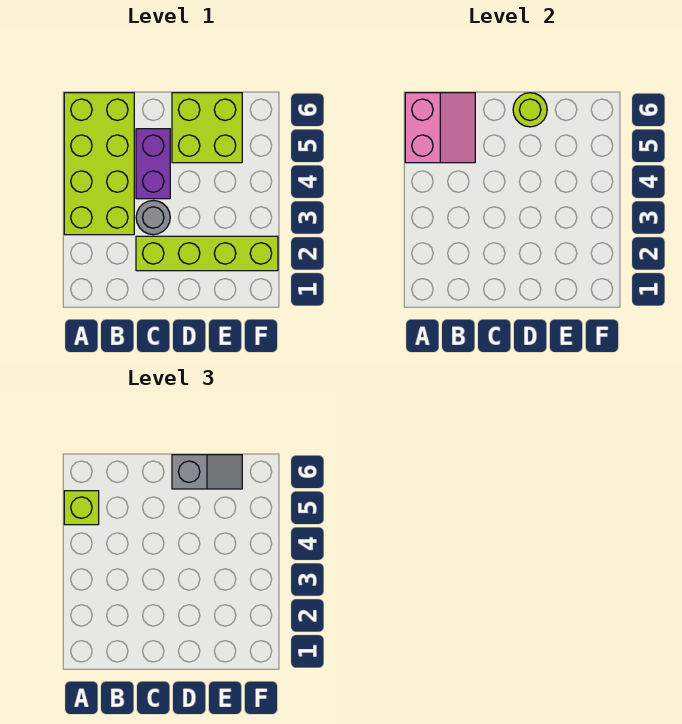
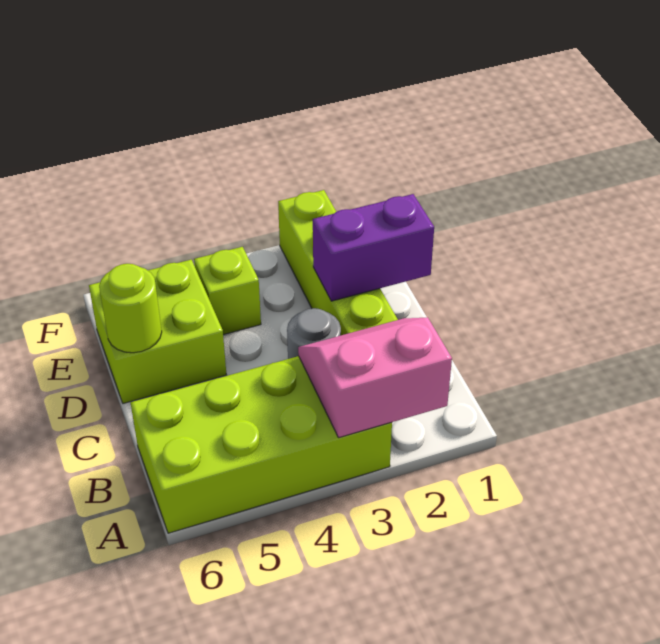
pink slope A5:B6 level 2 top A -> pink slope A2:B3 level 2 top A
lime brick A5 level 3 -> lime brick E4 level 1
purple brick C4:C5 level 1 -> purple brick D1:D2 level 2
grey slope D6:E6 level 3 top D -> none

